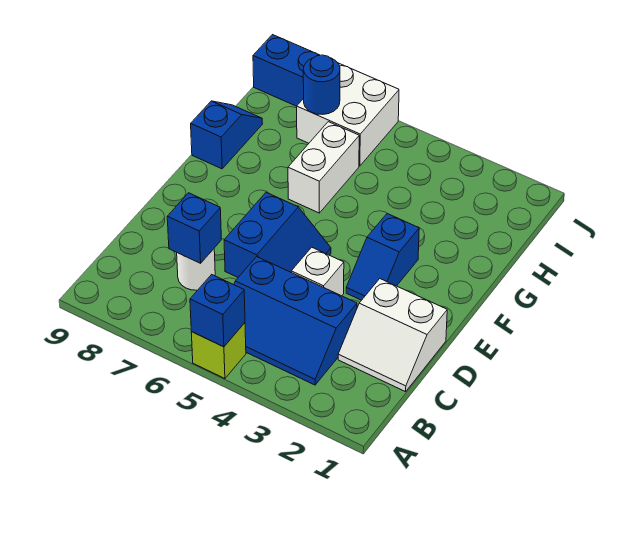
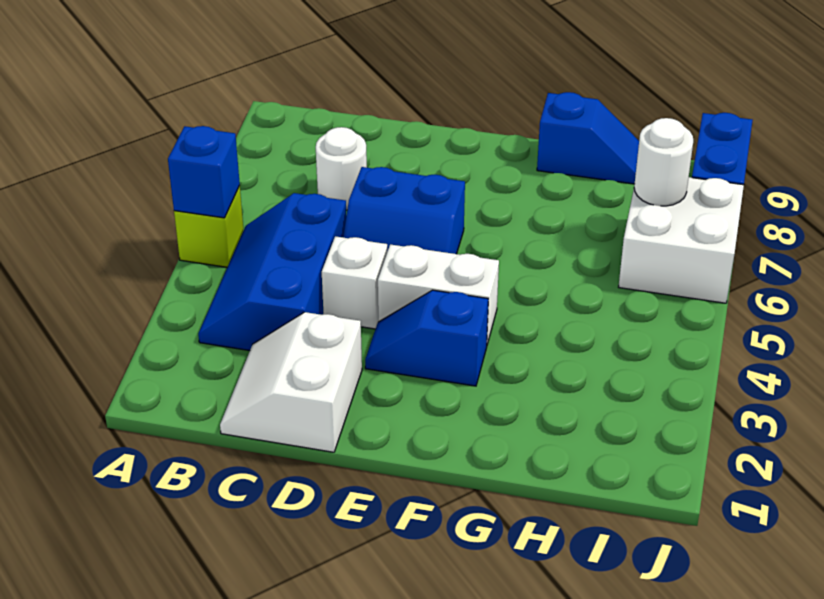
blue brick C7 level 2 -> none
white brick G6:H6 level 1 -> white brick E4:F4 level 1
blue round brick I7 level 2 -> white round brick I7 level 2

